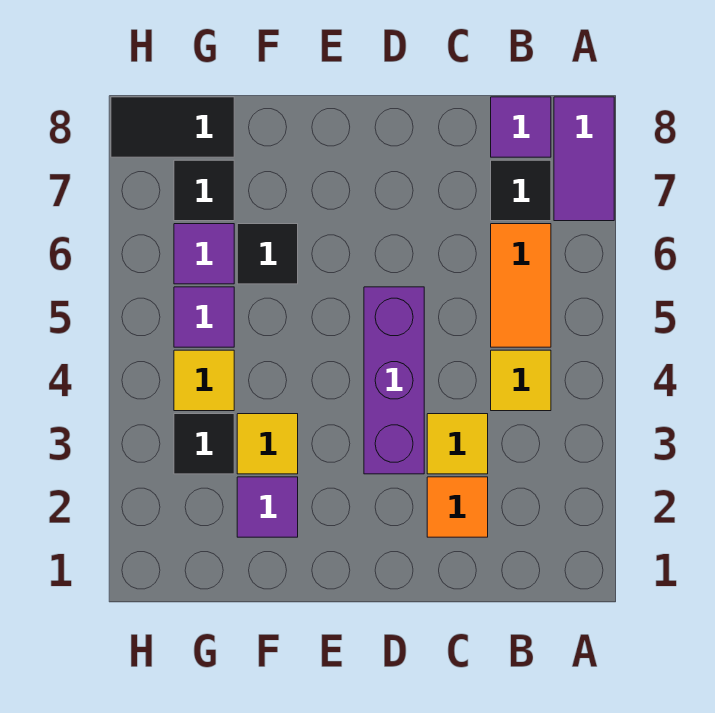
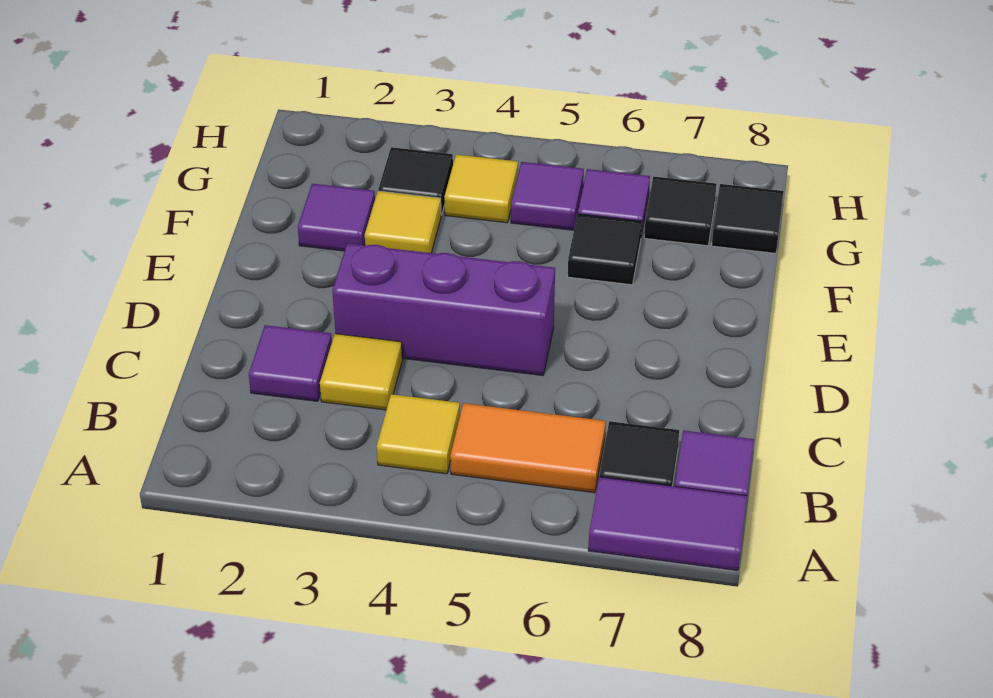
orange tile C2 level 1 -> purple tile C2 level 1
black tile G8:H8 level 1 -> black tile G8 level 1

